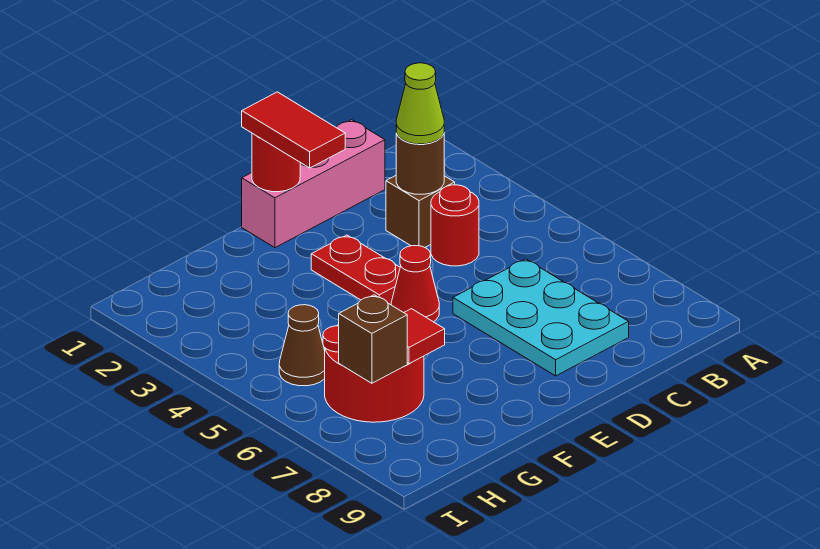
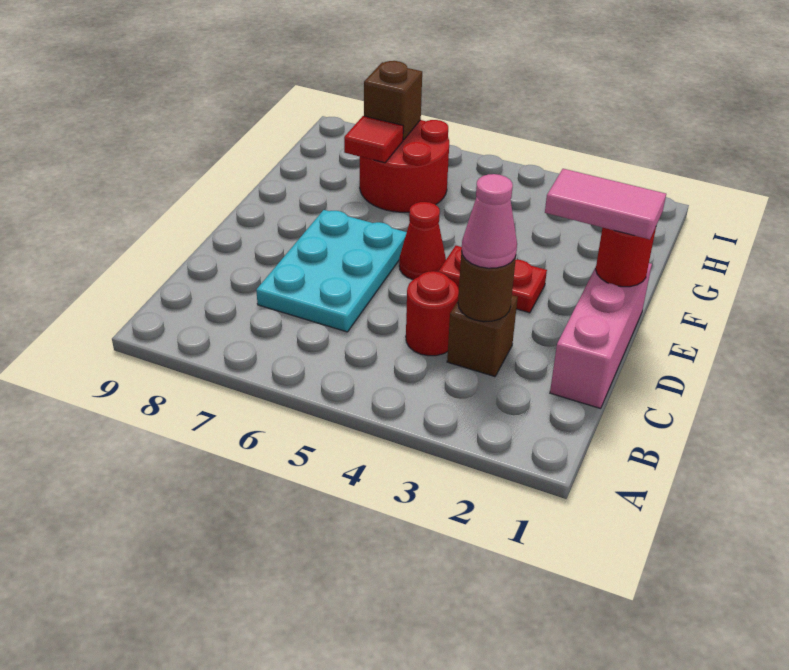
lime cone C3 level 3 -> pink cone C3 level 3
cyan plate C6:D8 level 1 -> cyan plate C6:E7 level 1
red tile E1:E2 level 3 -> pink tile E1:E2 level 3
brown cone H5 level 1 -> none

